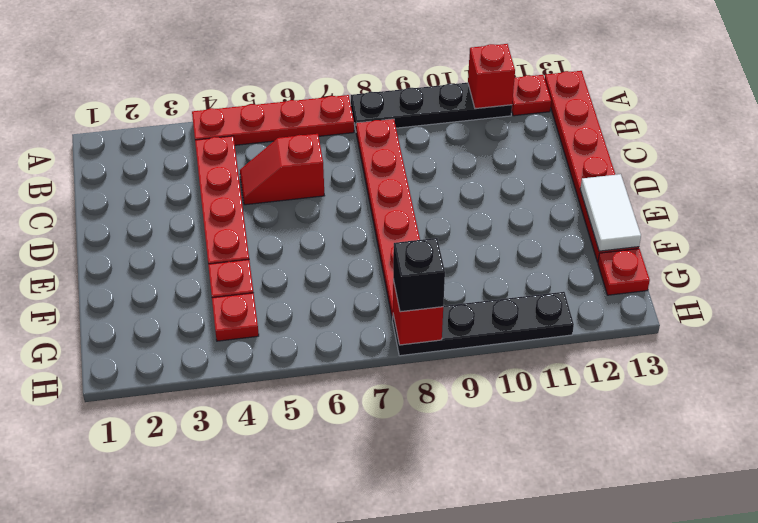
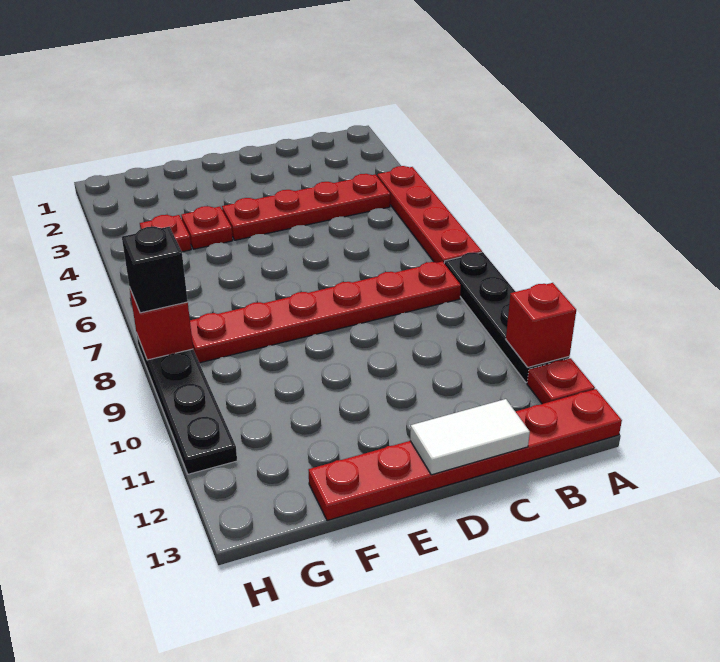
red slope C5:C6 level 1 top 6 -> none
white tile E13:F13 level 2 -> white tile C13:D13 level 2
red plate G13 level 1 -> none

